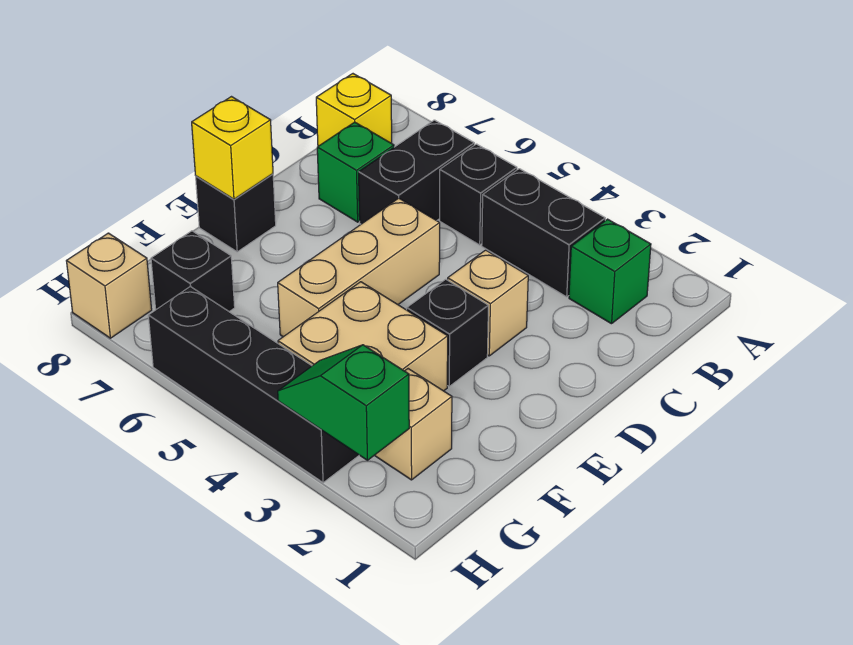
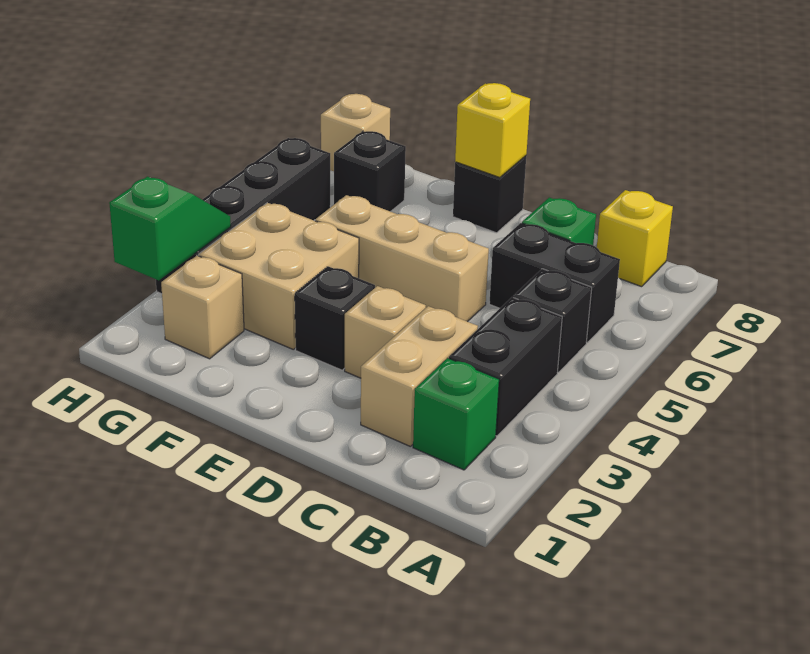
none -> tan brick C2:C3 level 1

